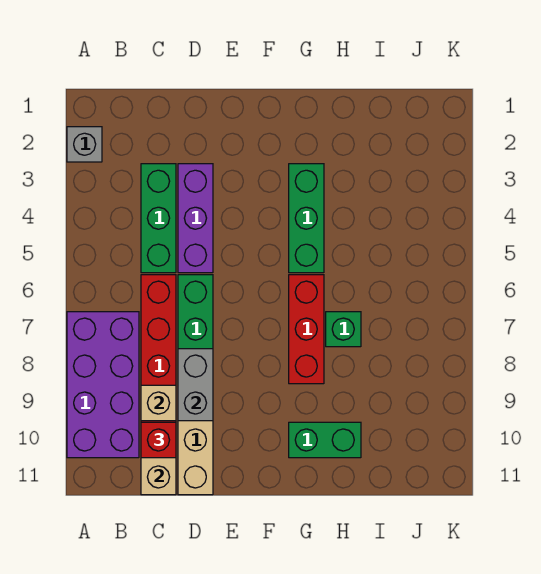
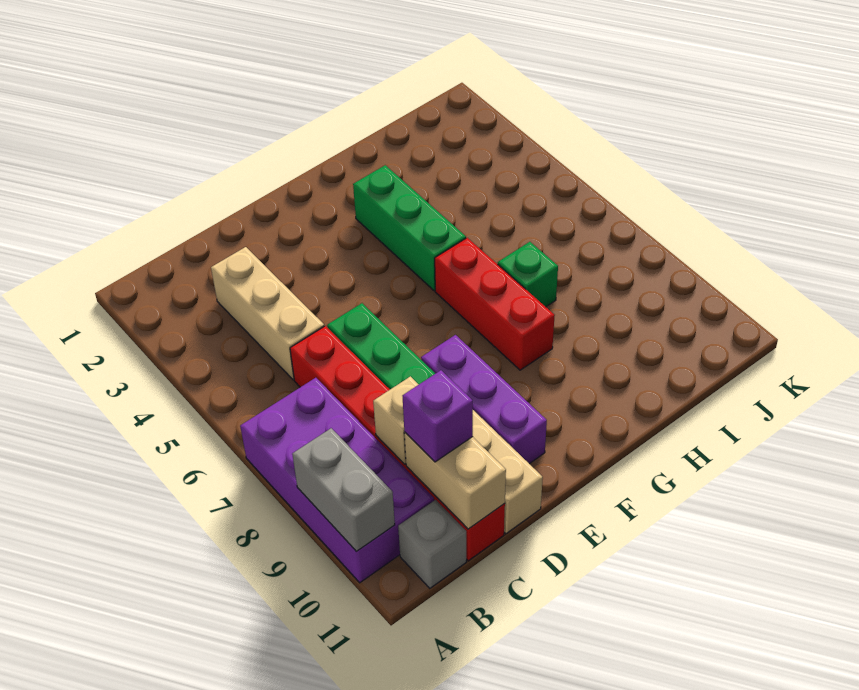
grey brick A2 level 1 -> grey brick B11 level 1
green brick C3:C5 level 1 -> tan brick C3:C5 level 1
red brick C10 level 3 -> purple brick C10 level 3
purple brick D3:D5 level 1 -> purple brick E8:E10 level 1
grey brick D8:D9 level 2 -> grey brick A9:A10 level 2
green brick G10:H10 level 1 -> none

